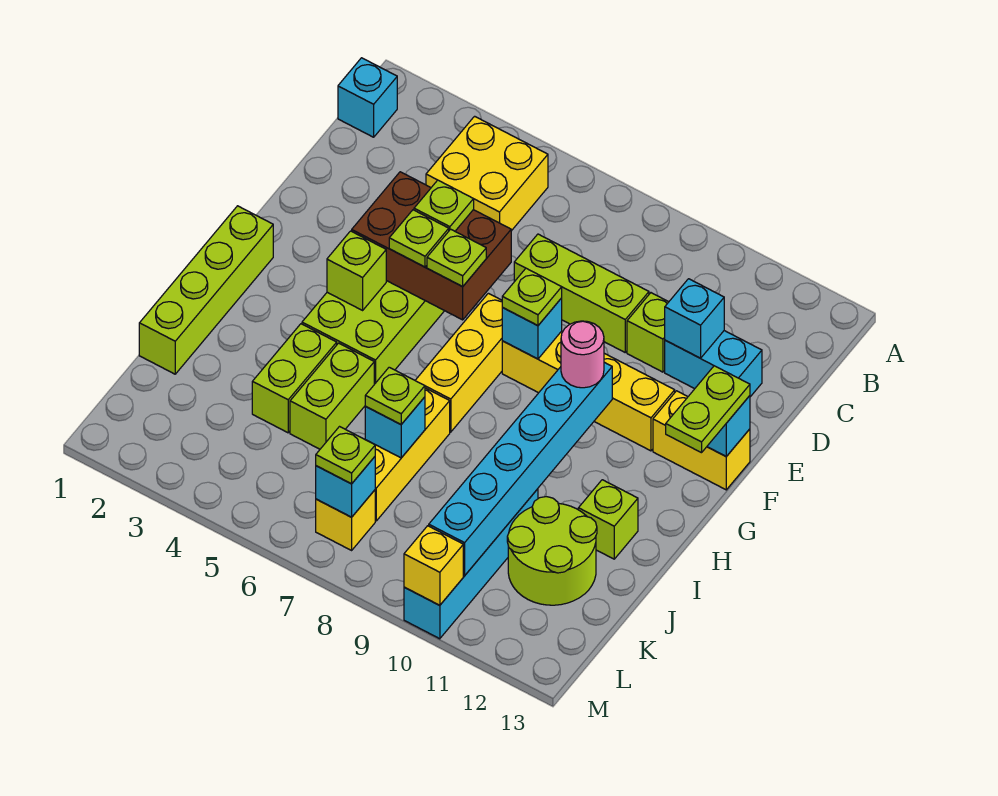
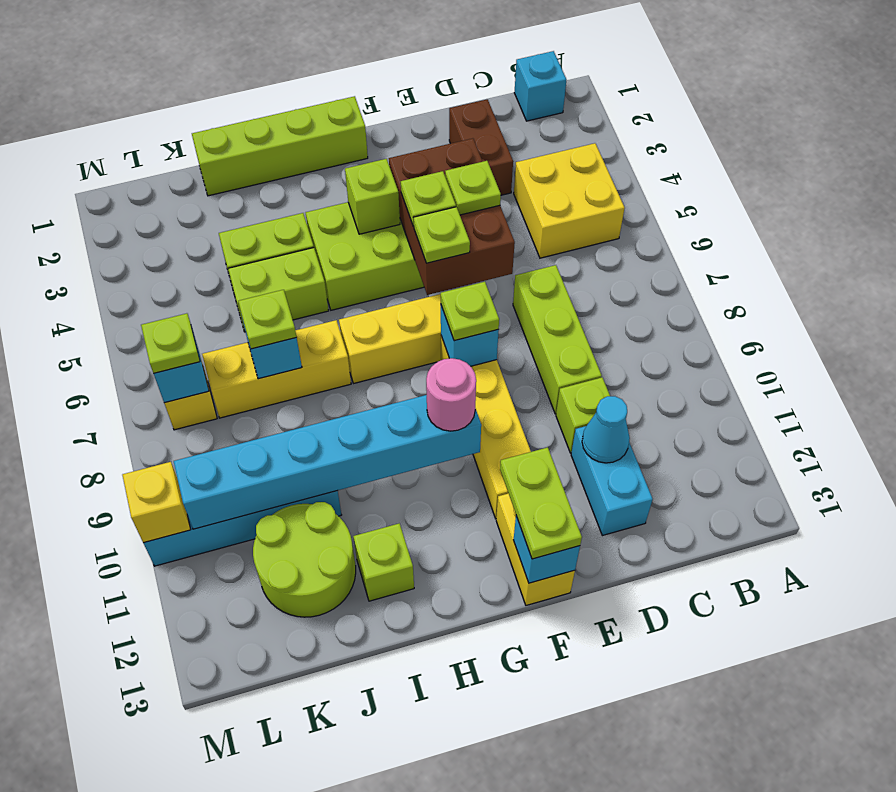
none -> brown brick D2:D3 level 1
cyan brick D11 level 2 -> cyan cone D11 level 2
lime plate F13:G13 level 3 -> lime plate F12:F13 level 3

